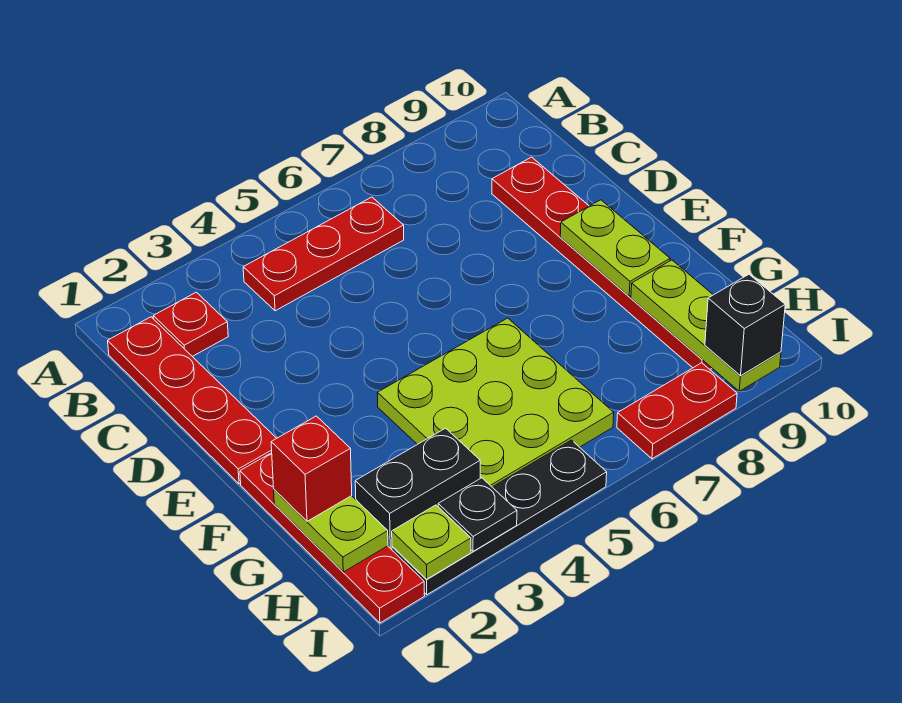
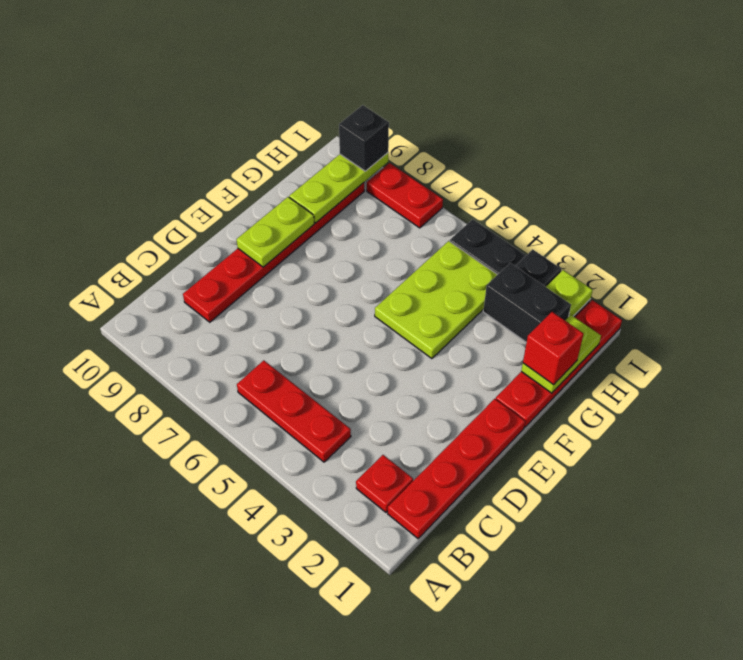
lime plate F4:H6 level 1 -> lime plate F4:H5 level 1

